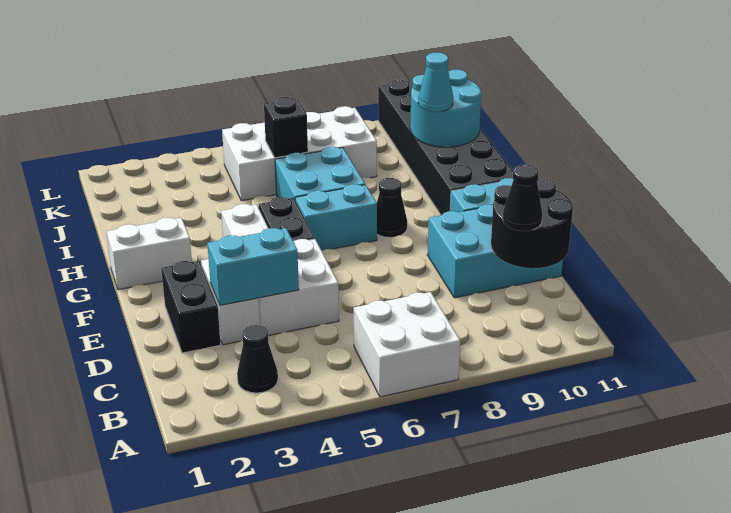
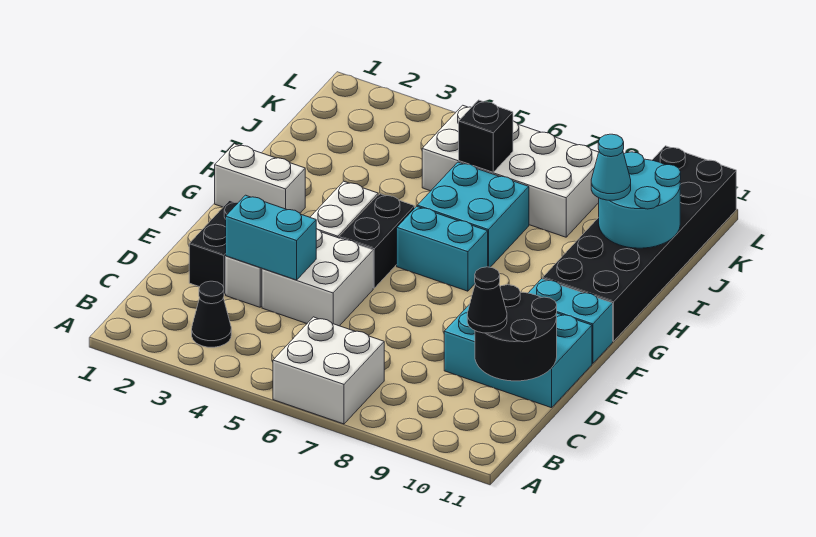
black cone G8 level 1 -> none

